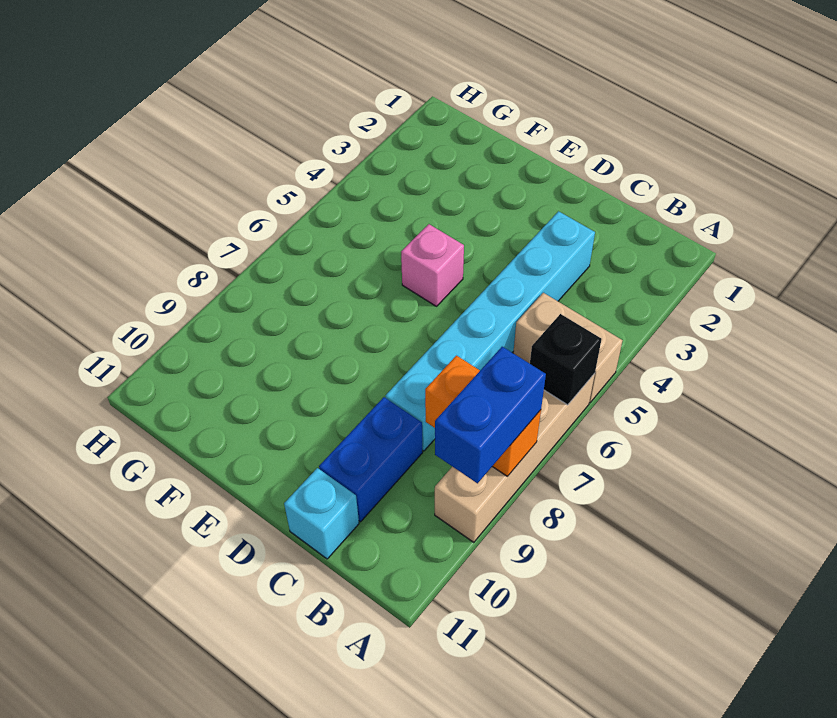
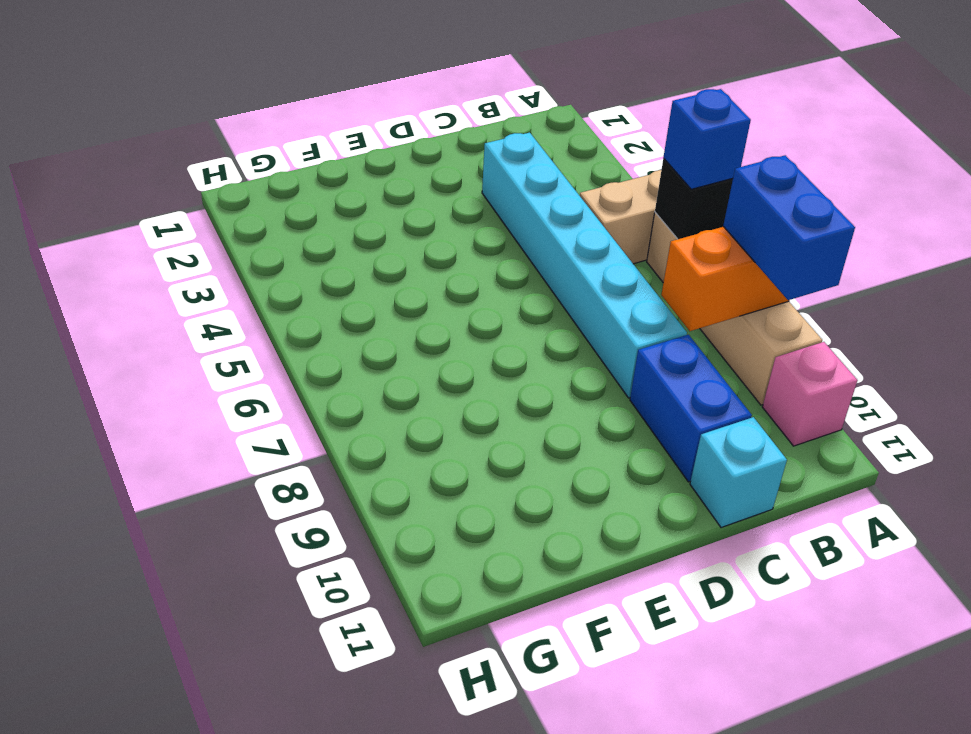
none -> blue brick A6 level 3
pink brick E5 level 1 -> pink brick A10 level 1

